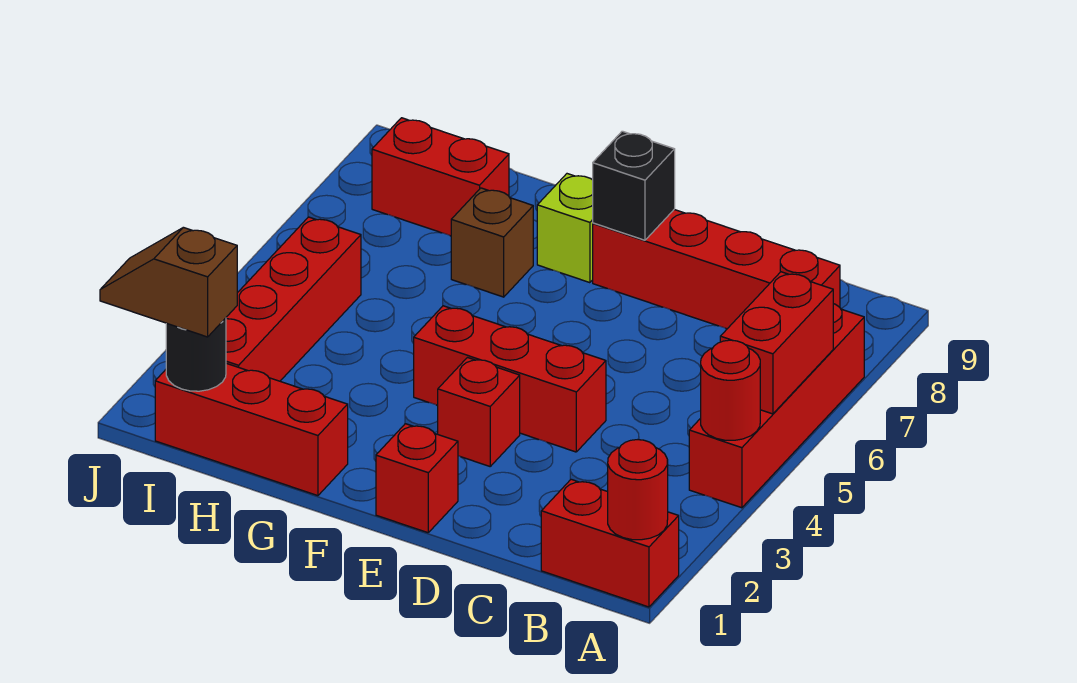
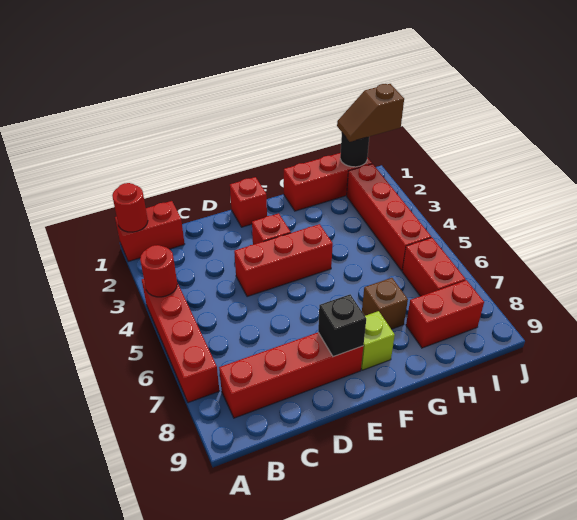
red brick A5:A6 level 2 -> red brick I6:I7 level 1
brown slope I1:J1 level 3 top I -> brown slope I1:J1 level 3 top J

